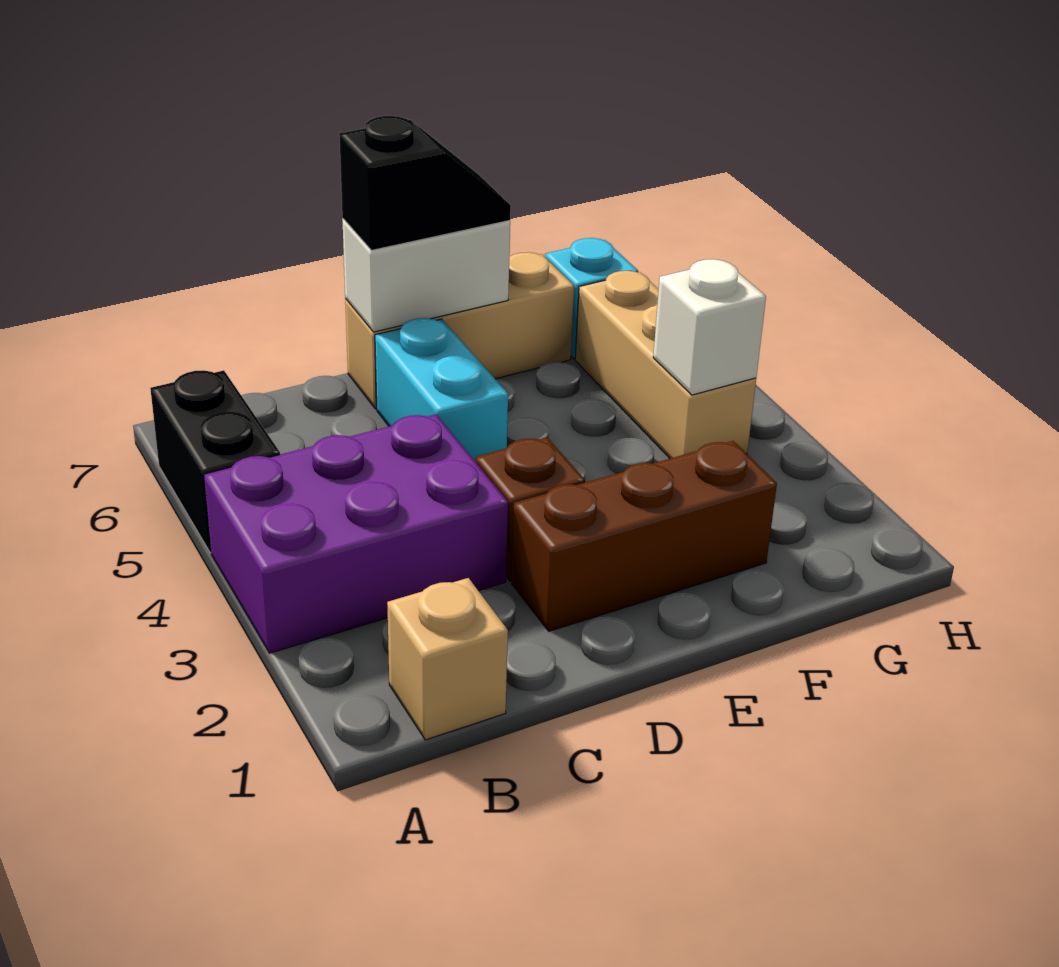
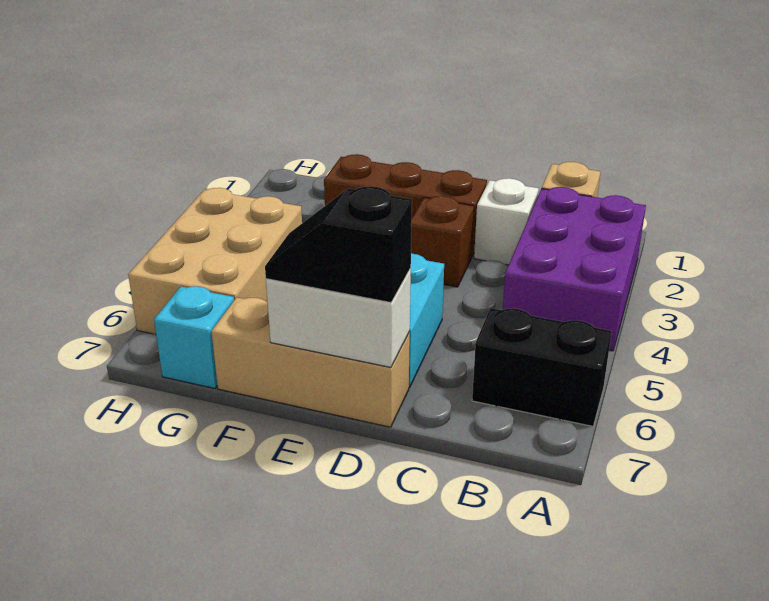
purple brick A3:C4 level 1 -> purple brick A2:B4 level 1
black brick A5:A6 level 1 -> black brick A6:B6 level 1
tan brick G4:G6 level 1 -> tan brick G4:H6 level 1
white brick G4 level 2 -> white brick C2 level 1

